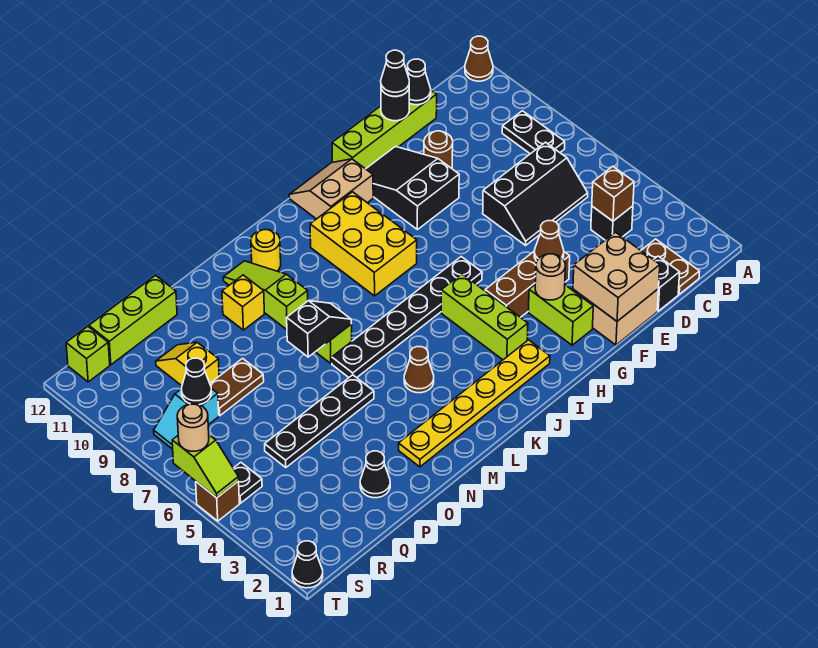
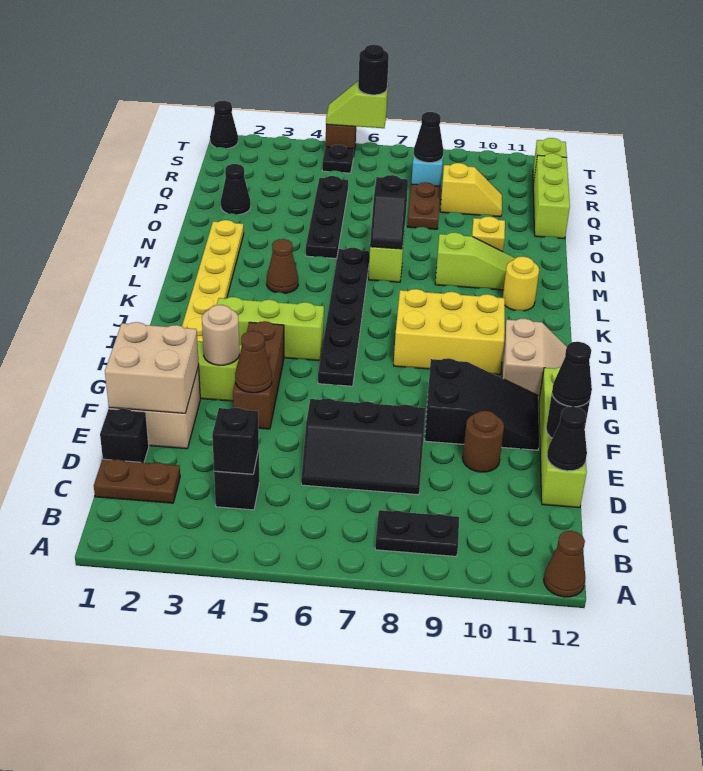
brown brick C4 level 2 -> black brick C4 level 2
black slope C6:E7 level 1 top 7 -> black slope D6:E8 level 1 top E
tan round brick T6 level 3 -> black round brick T6 level 3

